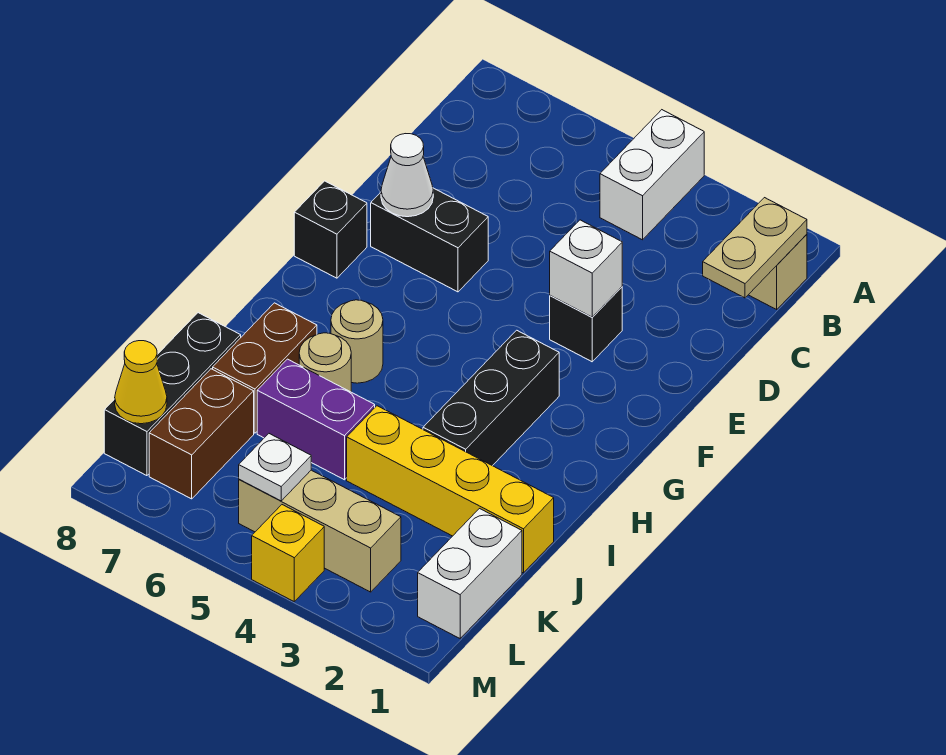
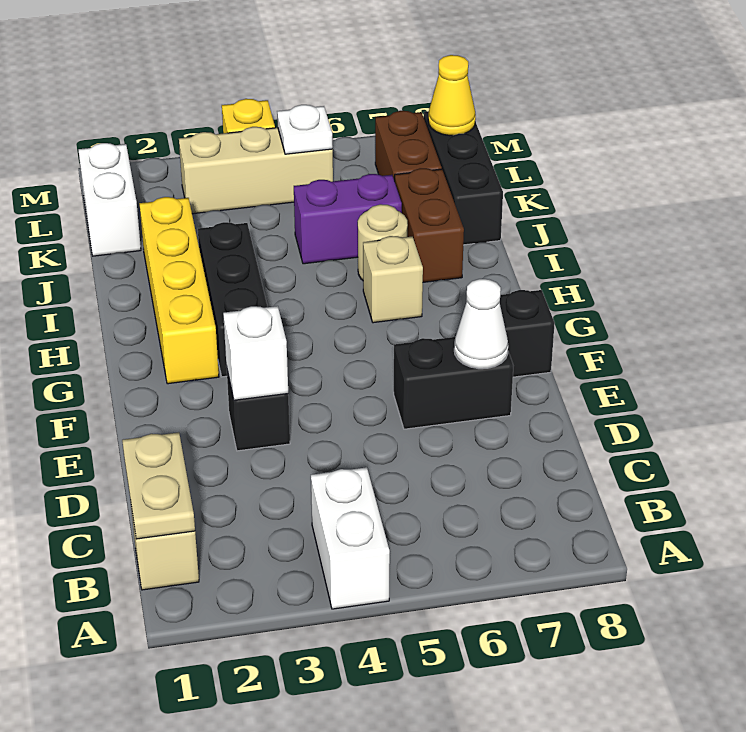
tan round brick H6 level 1 -> tan brick H6 level 1
yellow brick J1:J4 level 1 -> yellow brick G2:J2 level 1

